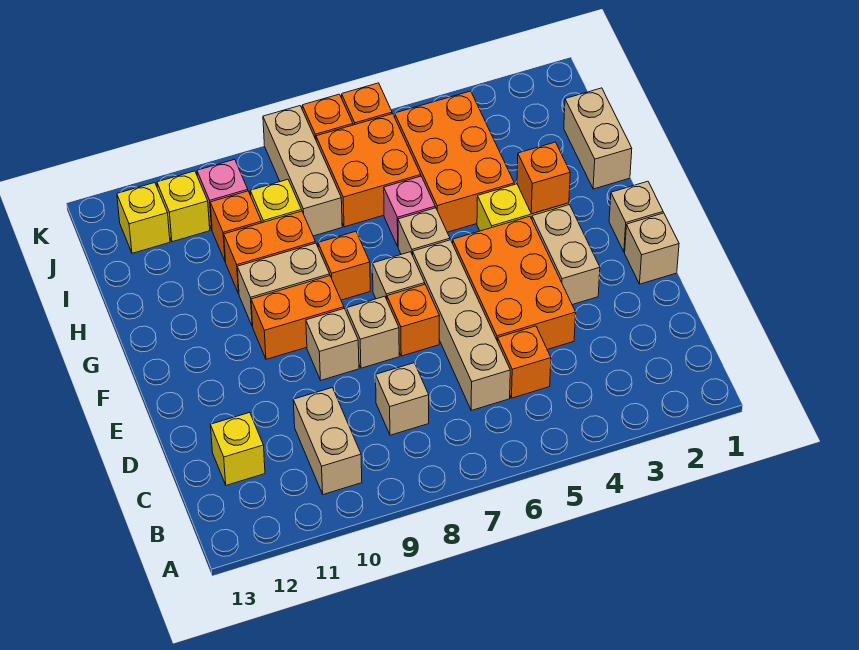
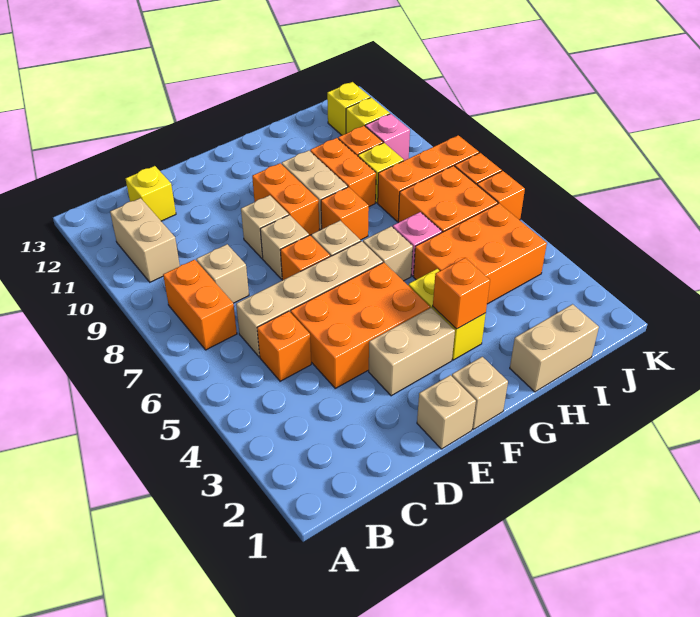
none -> orange brick B7:B8 level 1
tan brick B10:C10 level 1 -> tan brick B10:B11 level 1
tan brick I8:K8 level 1 -> orange brick I8:K8 level 1

